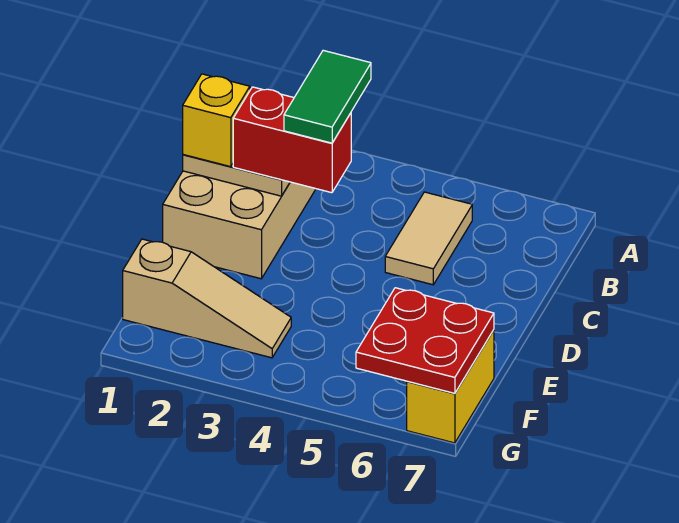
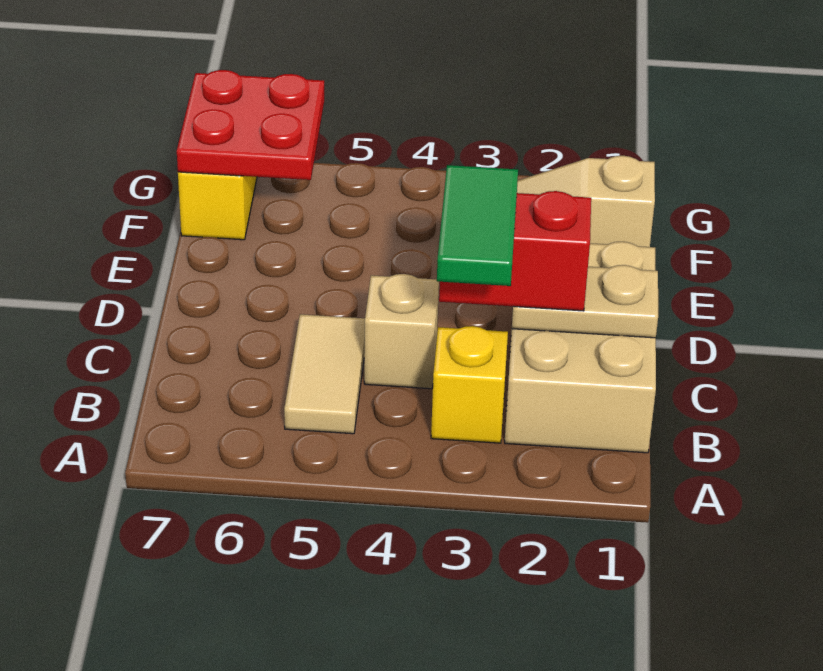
yellow brick C1 level 3 -> yellow brick B3 level 1
none -> tan brick C4 level 1

